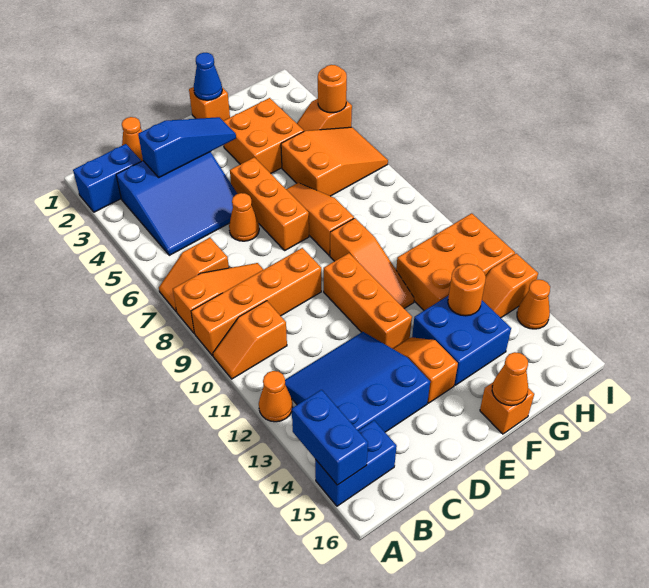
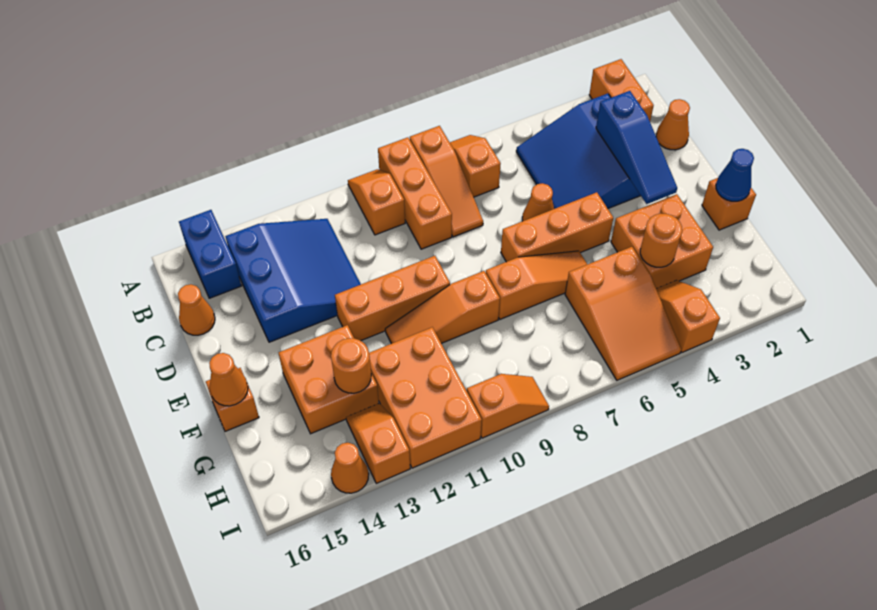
blue brick A2:B2 level 1 -> orange brick A2:B2 level 1
orange brick A9:D9 level 1 -> orange brick A9:C9 level 1
orange cone A12 level 1 -> orange cone C16 level 1
blue brick A14:A15 level 2 -> none
orange slope E13:E14 level 1 top 14 -> orange slope I9:I10 level 1 top 10
blue brick F13:G14 level 1 -> orange brick F13:G14 level 1
orange round brick I4 level 2 -> orange round brick G4 level 2

